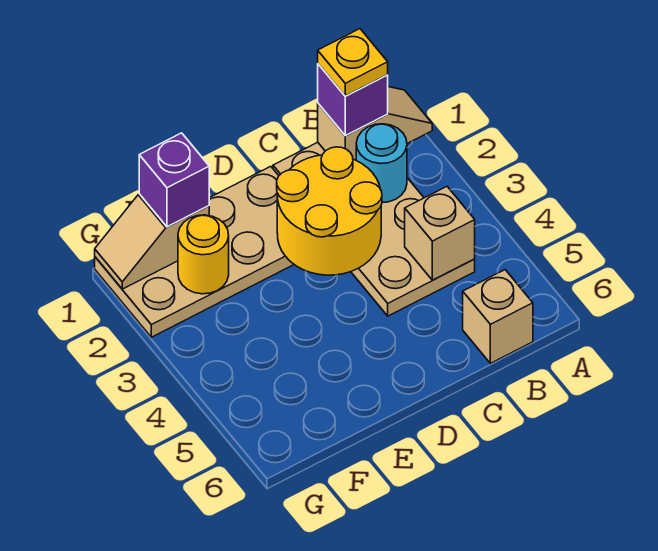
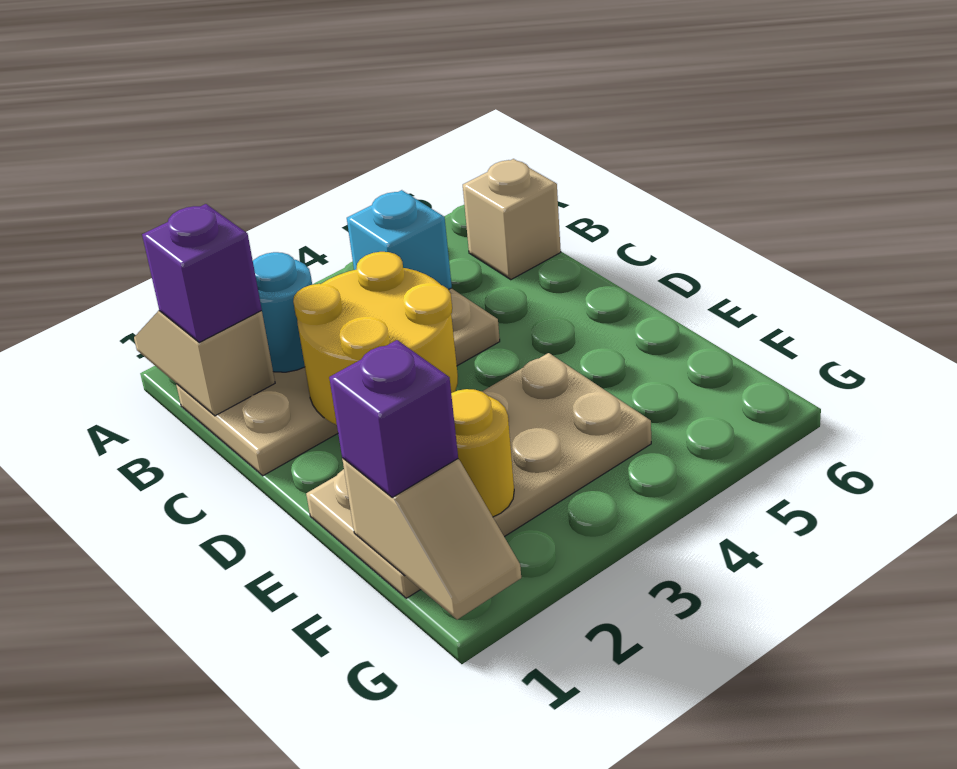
yellow plate B1 level 4 -> none
tan brick B4 level 2 -> cyan brick B4 level 2
tan plate D1:G2 level 1 -> tan plate E1:F4 level 1

